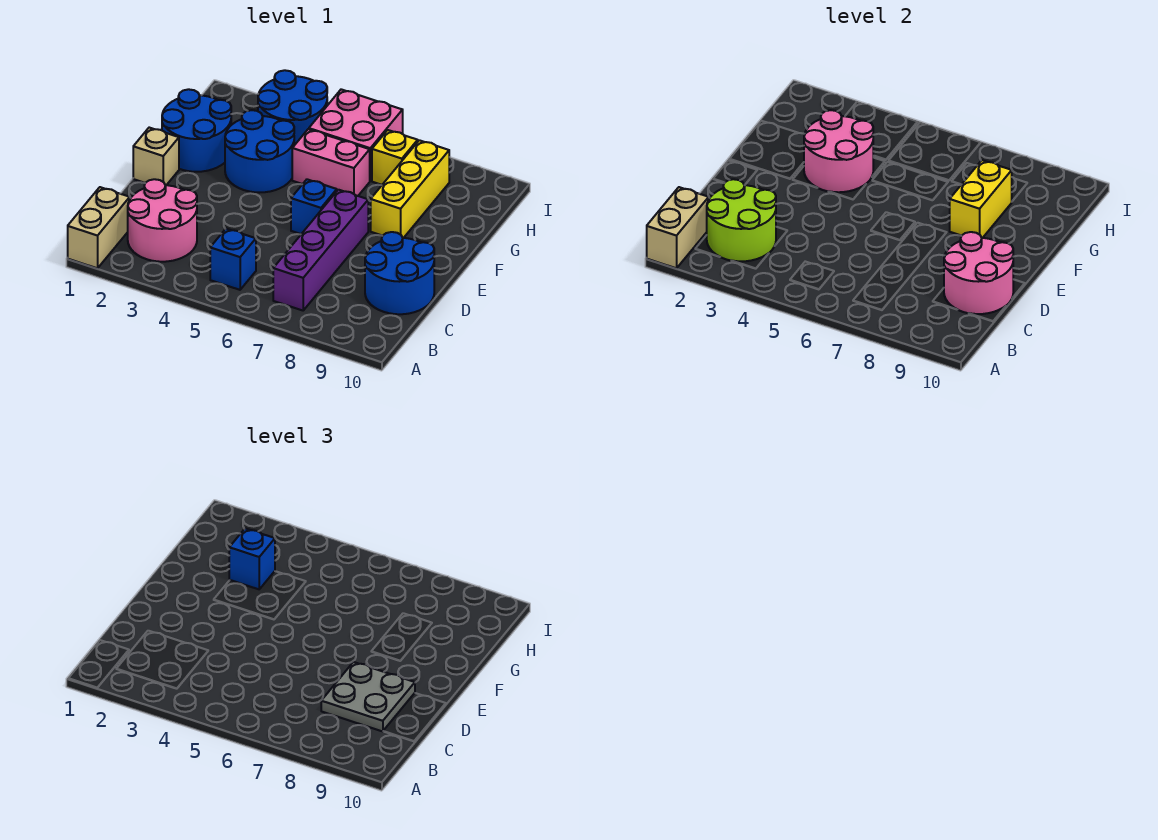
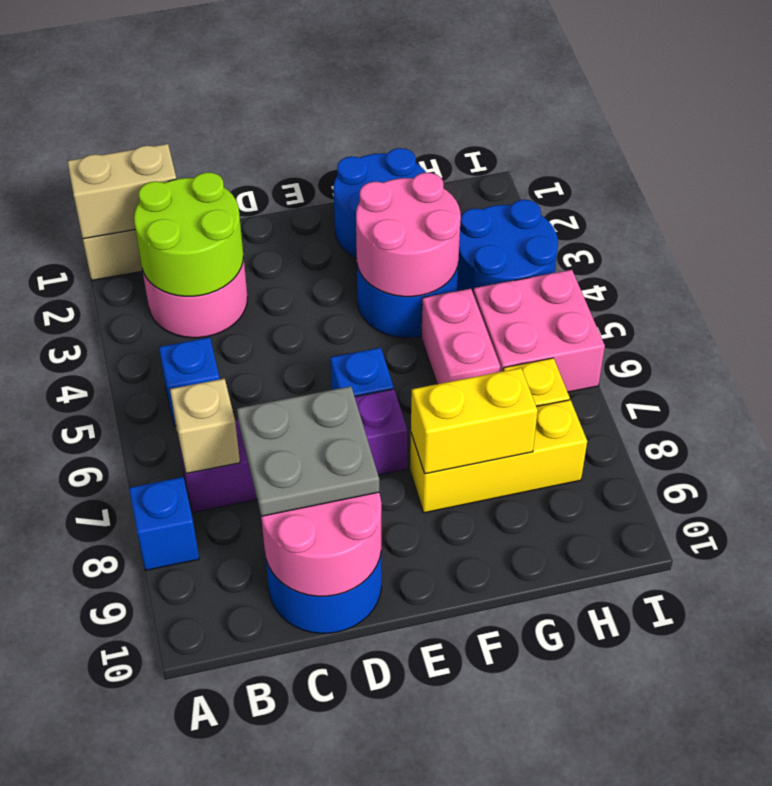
tan brick E1 level 1 -> tan brick B7 level 2
blue brick G3 level 3 -> blue brick A8 level 1

